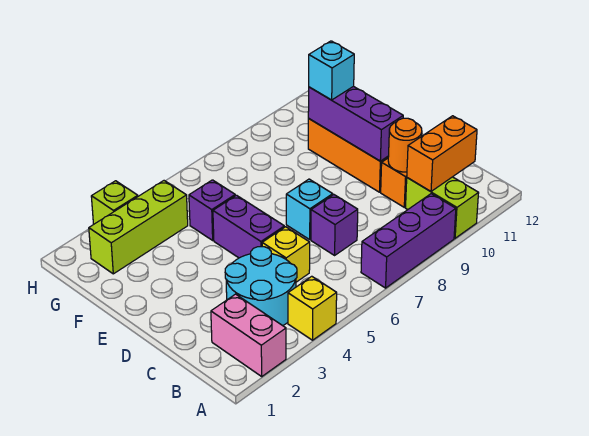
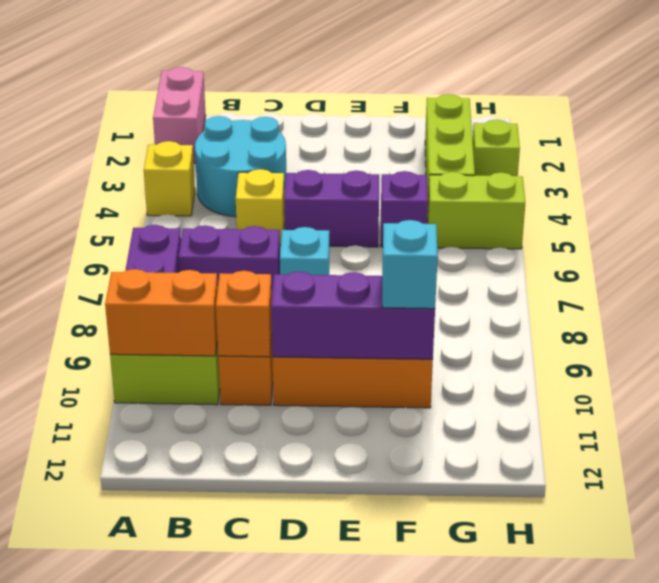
pink brick A2:B2 level 1 -> pink brick A1:A2 level 1
orange brick B10:B11 level 2 -> orange brick A10:B10 level 2
purple brick C7 level 1 -> purple brick B7:C7 level 1
orange round brick C10 level 2 -> orange brick C10 level 2
none -> lime brick G5:H5 level 1

